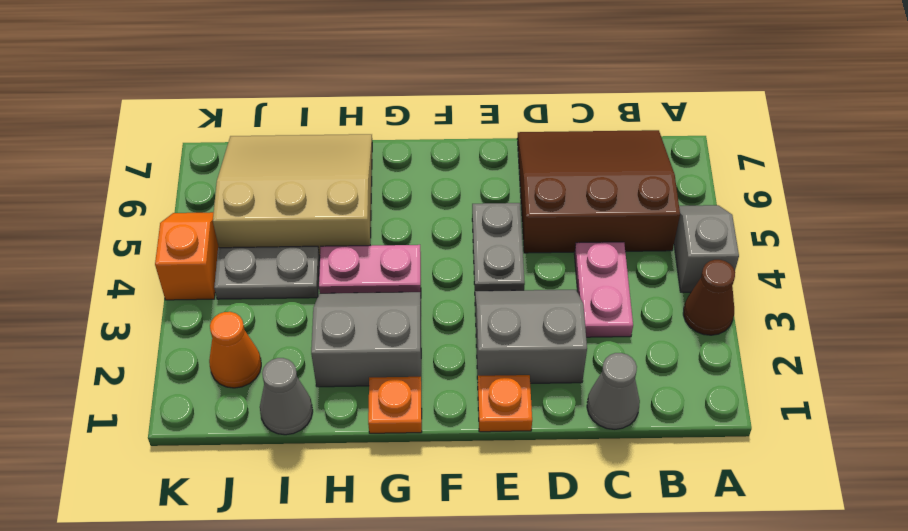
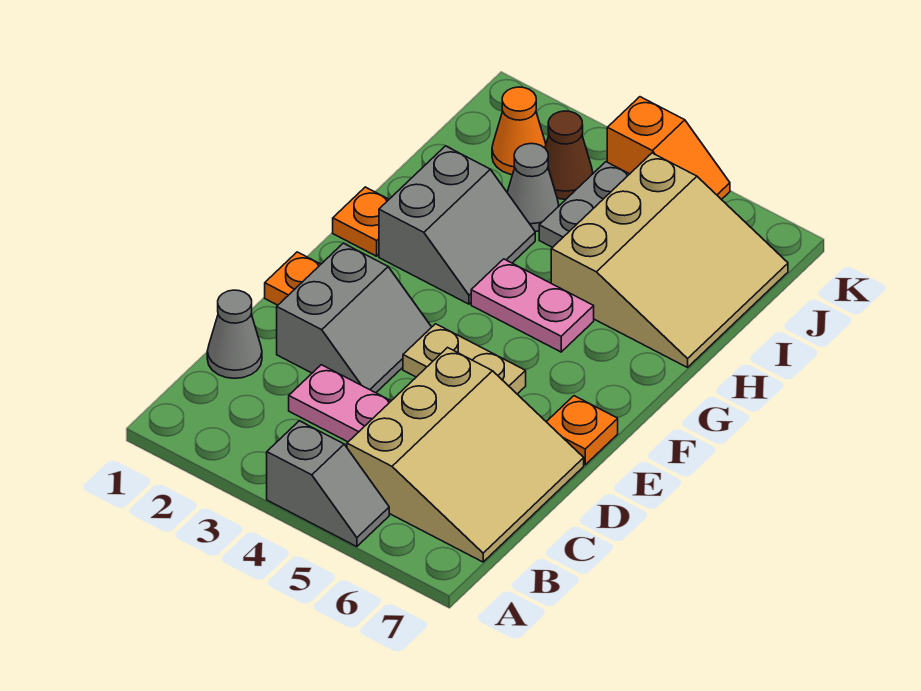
brown cone A3 level 1 -> brown cone J3 level 1
brown slope B5:D7 level 1 top 5 -> tan slope B5:D7 level 1 top 5
grey plate E4:E5 level 1 -> tan plate E4:E5 level 1
none -> orange plate E7 level 1
pink plate G4:H4 level 1 -> pink plate G4:G5 level 1
grey cone I1 level 1 -> grey cone I3 level 1

